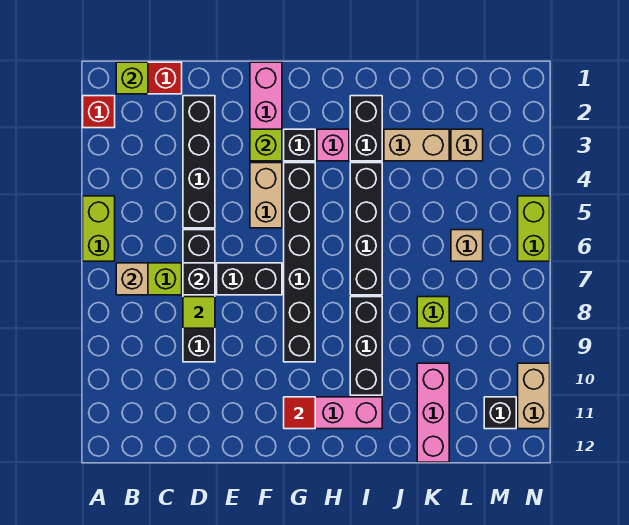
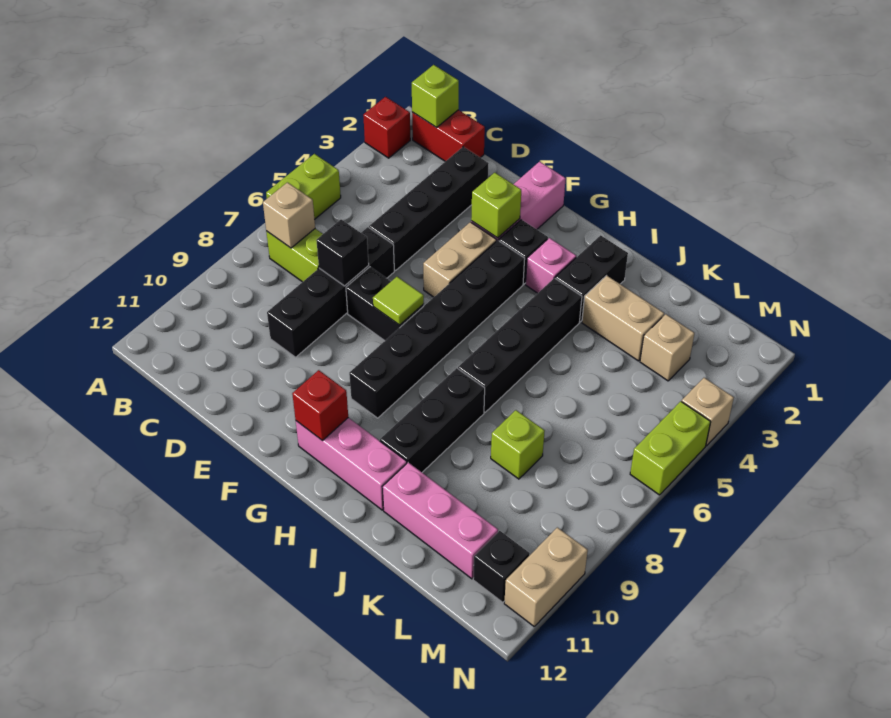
lime tile D8 level 2 -> lime tile F7 level 2
red tile G11 level 2 -> red brick G11 level 2
pink brick K10:K12 level 1 -> pink brick J11:L11 level 1
tan brick L6 level 1 -> tan brick N4 level 1

